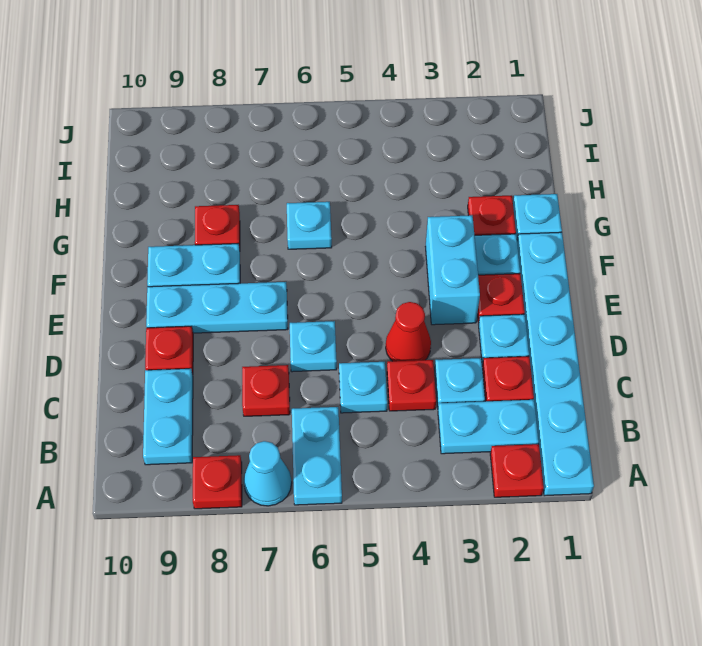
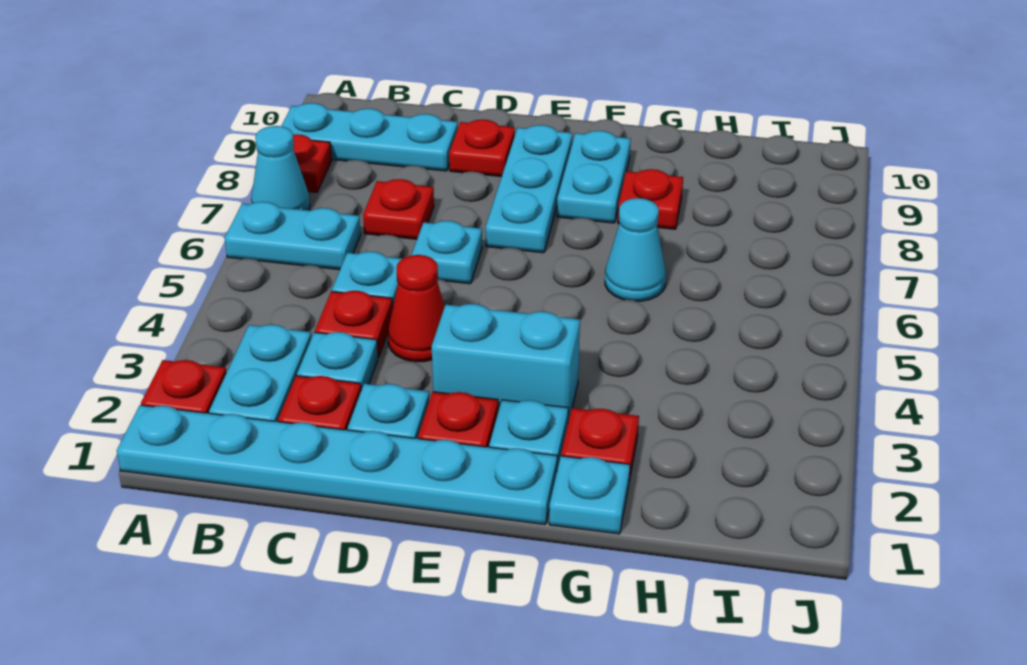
cyan plate B9:C9 level 1 -> cyan plate A9:C9 level 1
cyan plate G6 level 1 -> cyan cone G6 level 1

